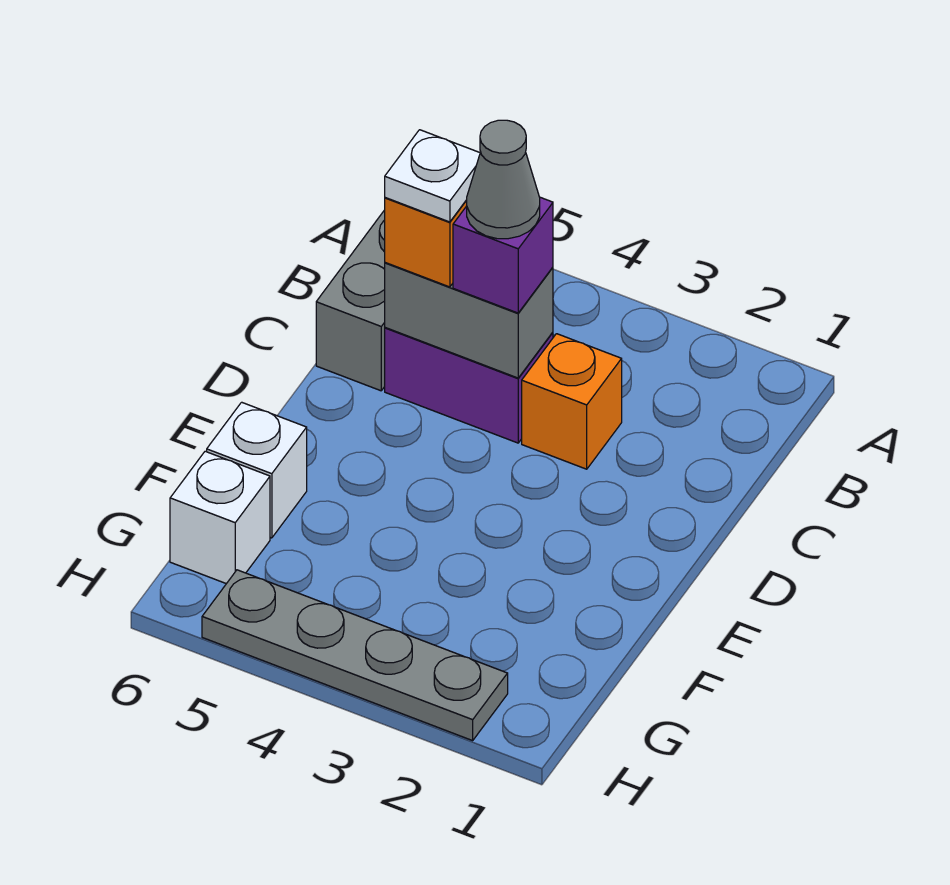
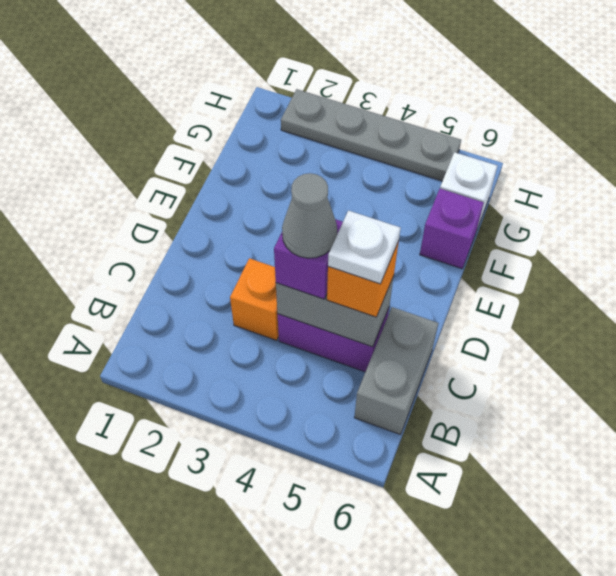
white brick F6 level 1 -> purple brick F6 level 1

